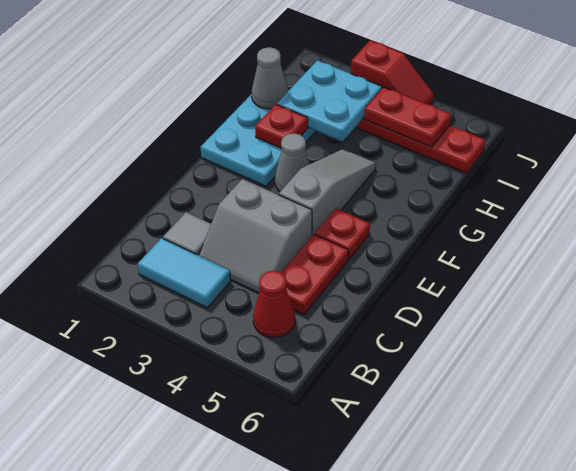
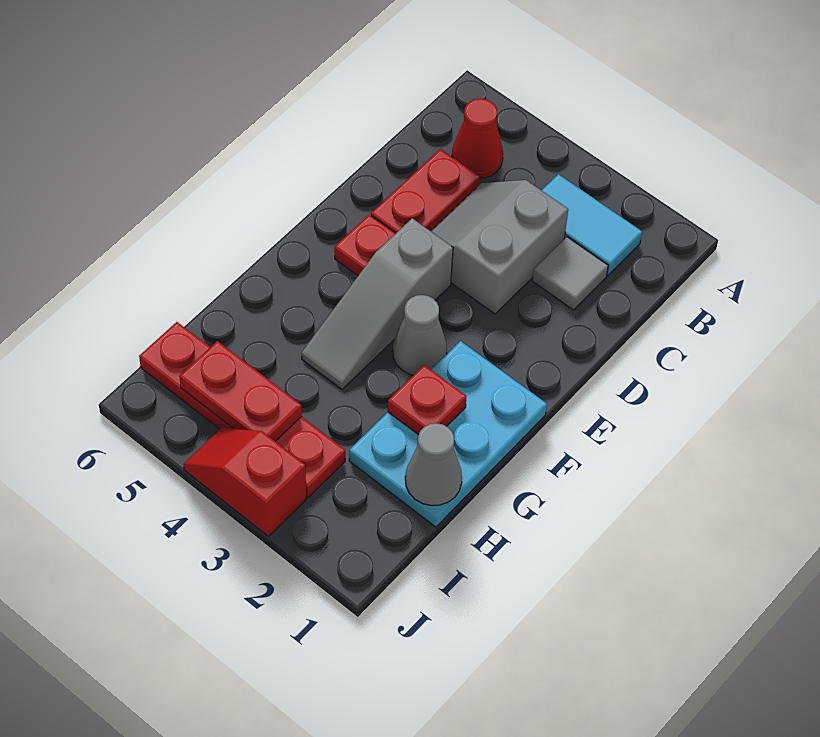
grey slope C3:D4 level 1 top D -> grey slope C3:D4 level 1 top 3
cyan plate H2:I3 level 2 -> none

